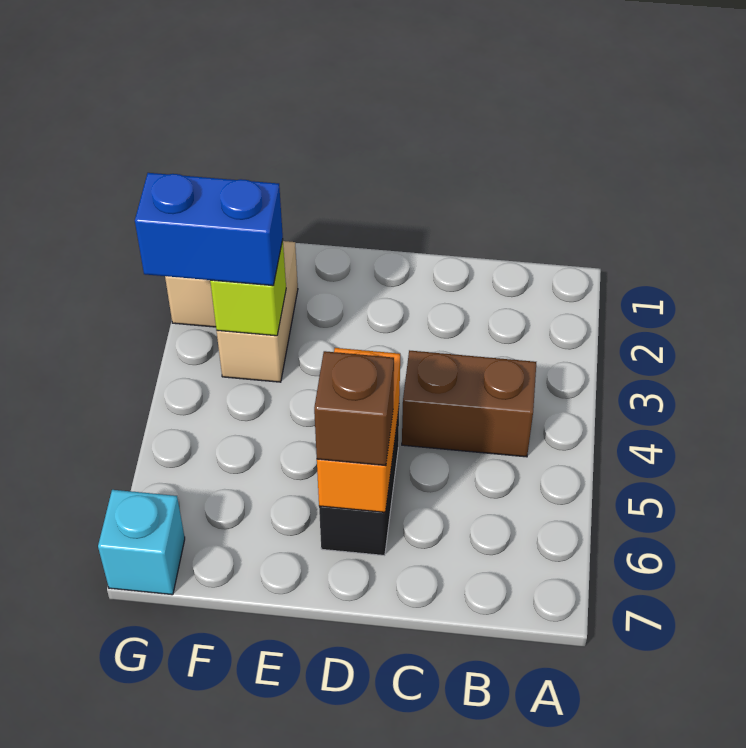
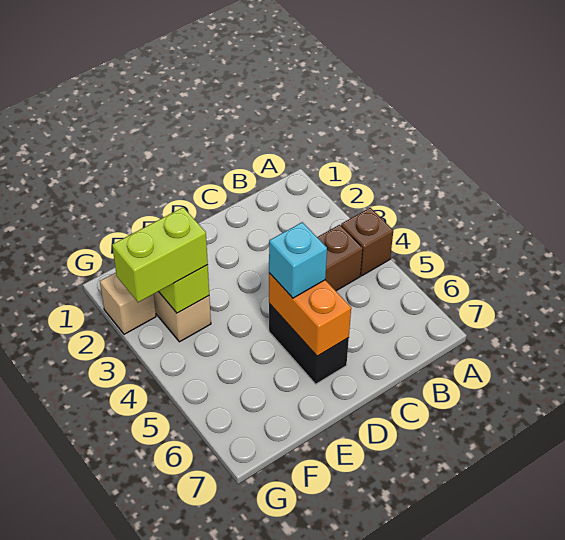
brown brick D6 level 3 -> brown brick A4 level 1
blue brick F3:G3 level 3 -> lime brick F3:G3 level 3
cyan brick G7 level 1 -> cyan brick D5 level 3

